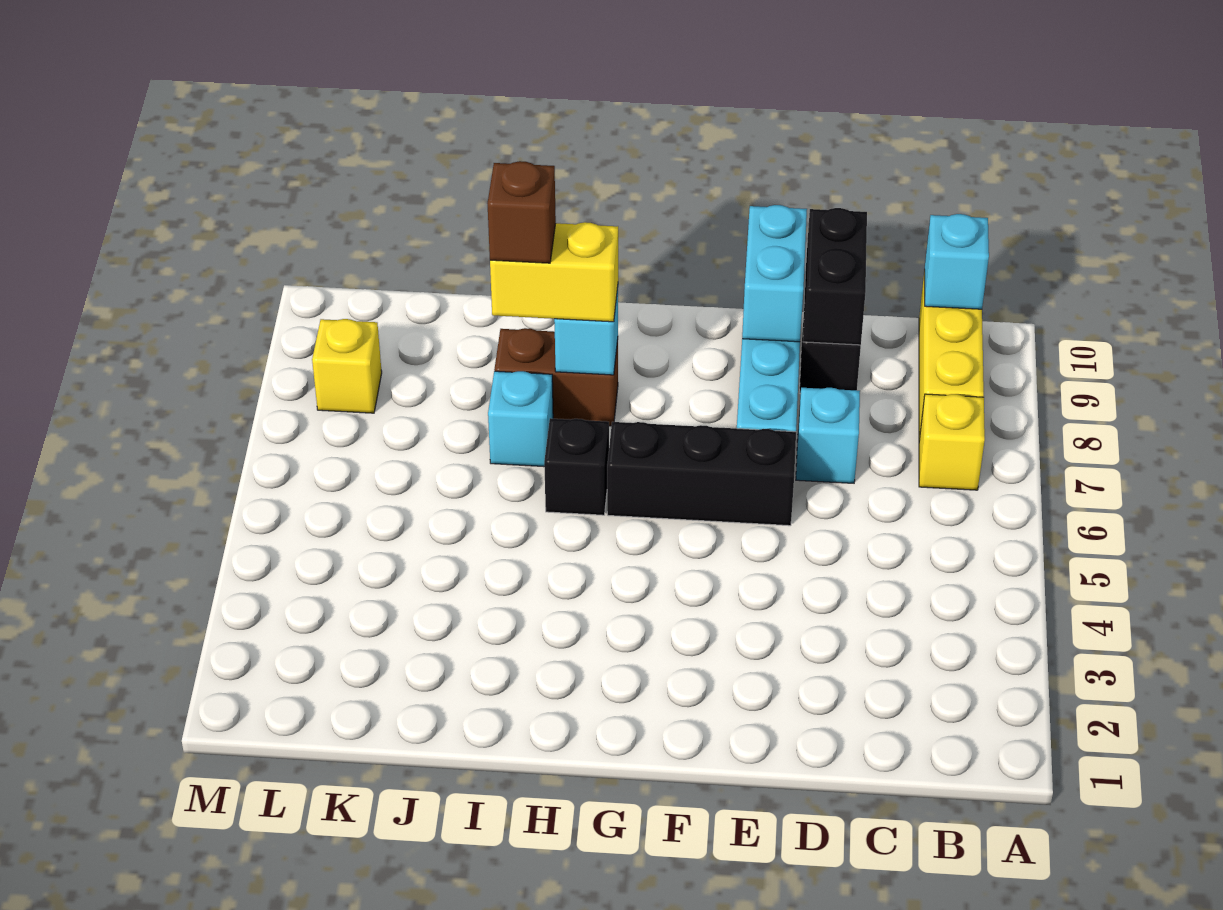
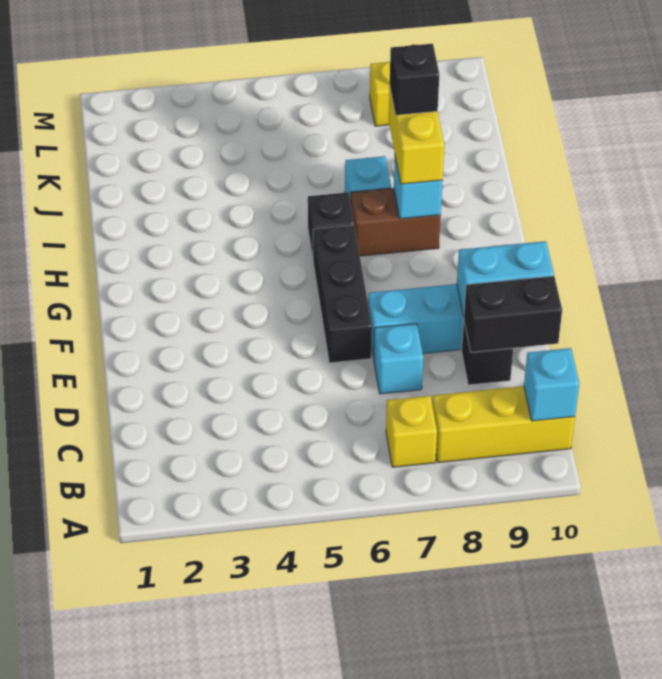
brown brick H8:I8 level 1 -> brown brick H7:H8 level 1
brown brick I8 level 4 -> black brick I8 level 4

